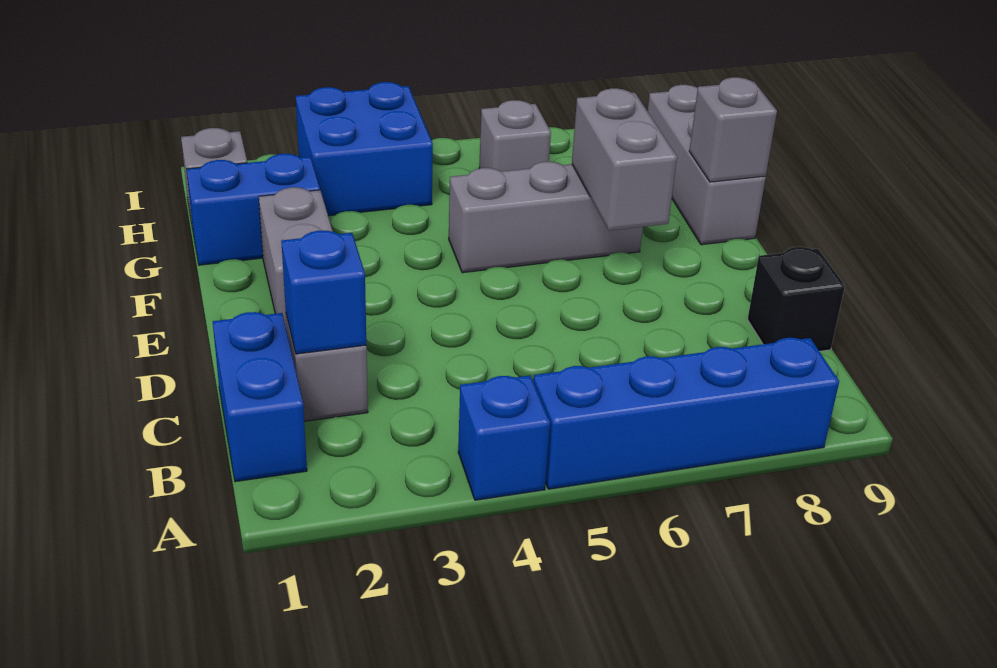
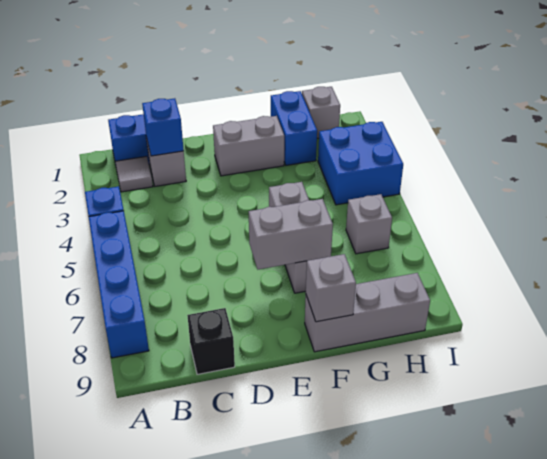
none -> grey tile B2 level 1

